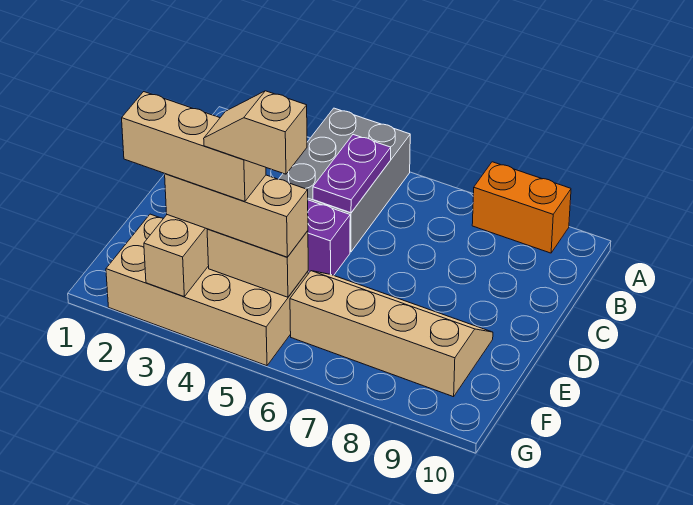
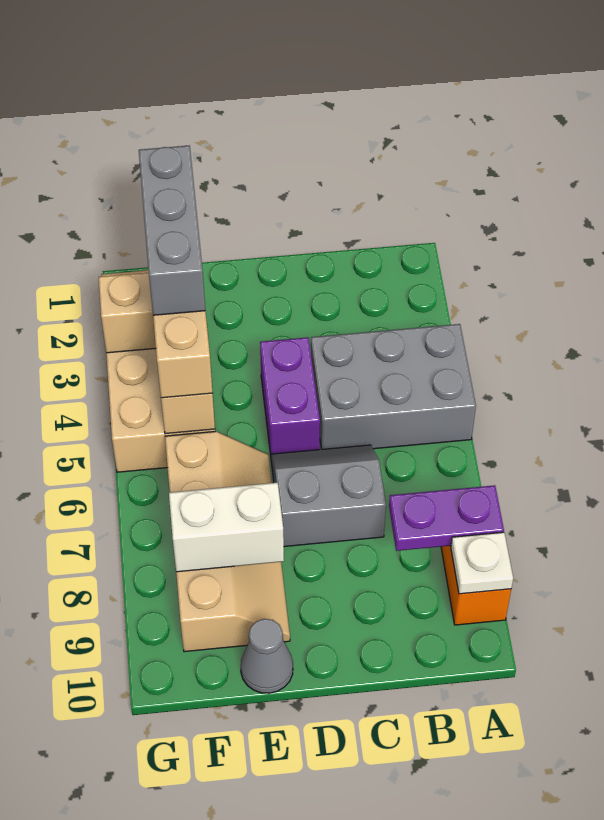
none -> white plate A9 level 2
purple plate B5:C5 level 2 -> purple plate A8:B8 level 2
none -> grey slope C6:D7 level 1 top 7
none -> white brick E8:F8 level 2
none -> grey cone E10 level 1
tan brick F2:F4 level 4 -> grey brick F2:F4 level 4
tan slope F4:F5 level 5 top 5 -> none

